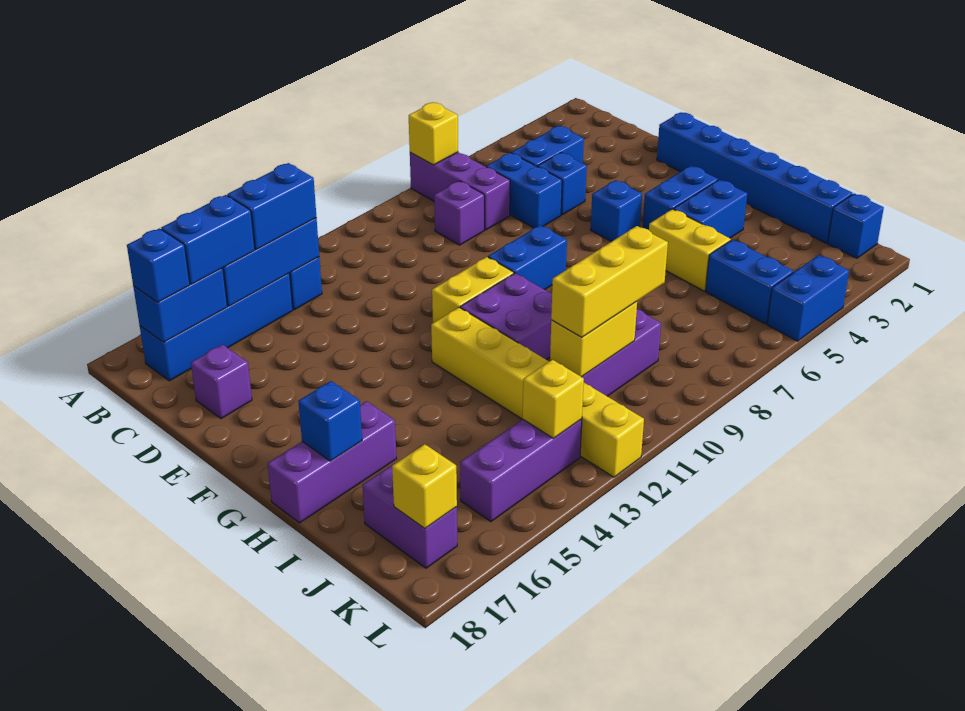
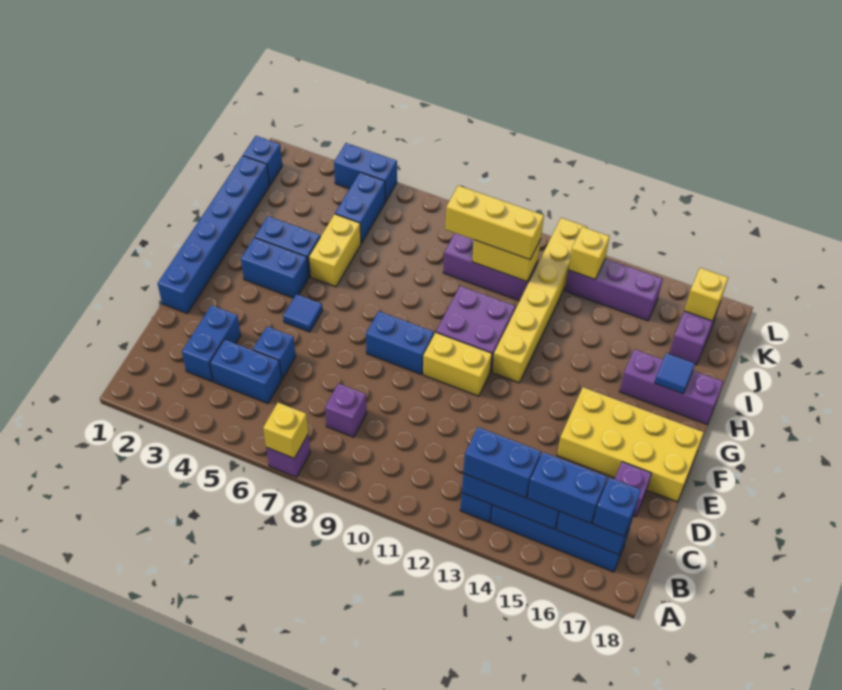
purple brick A7:C7 level 1 -> purple brick A7 level 1
blue brick C6:D6 level 1 -> blue brick C3:D3 level 1
none -> yellow brick E15:F18 level 1
blue brick F5 level 1 -> blue tile F5 level 1
blue brick H17 level 2 -> blue tile H17 level 2

